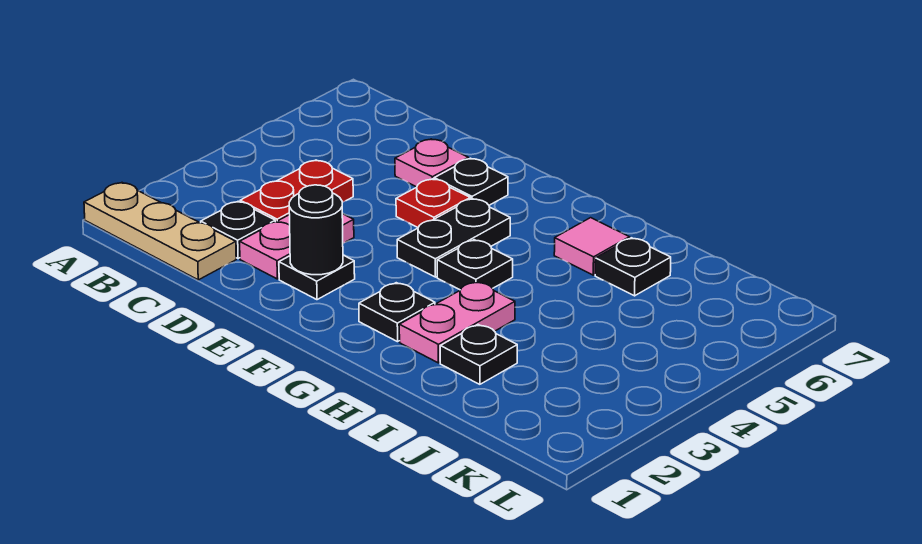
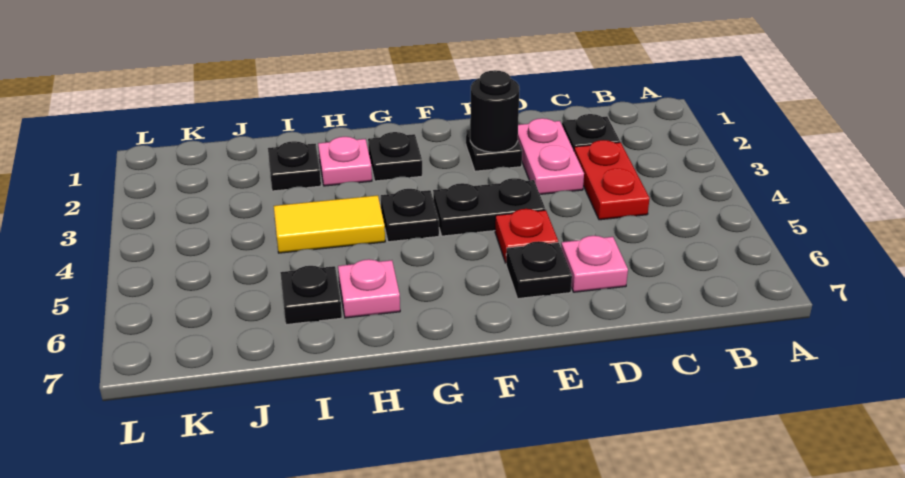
tan plate A1:C1 level 1 -> none
black plate F4:F5 level 1 -> black plate E4:F4 level 1
pink plate H2:H3 level 1 -> pink plate H2 level 1
none -> yellow tile H4:I4 level 1
pink tile H6 level 1 -> pink plate H6 level 1

